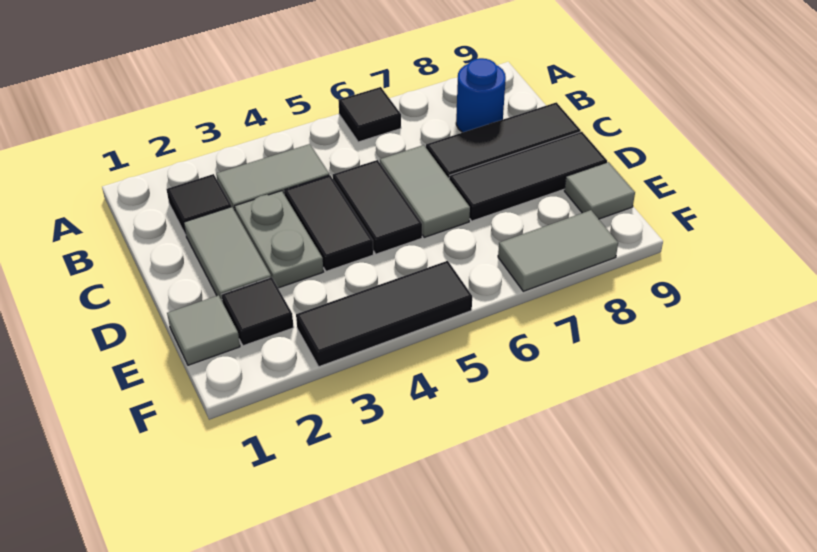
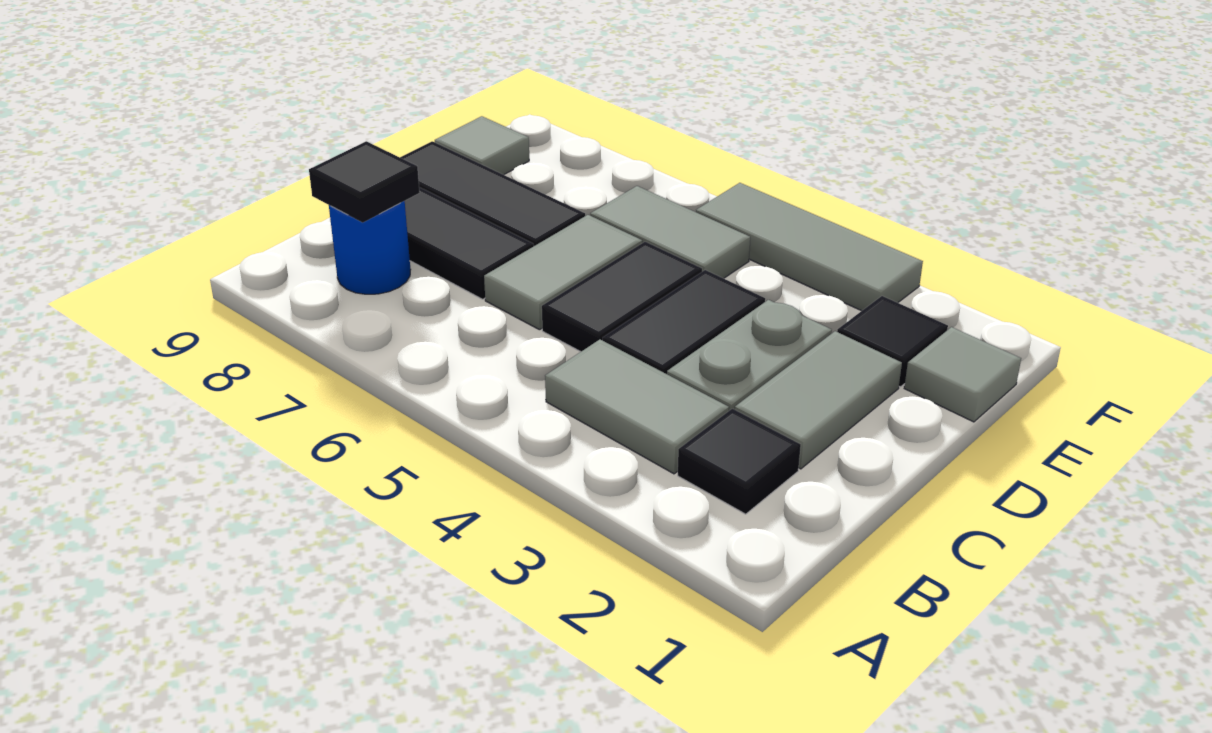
black tile A6 level 1 -> black tile B8 level 2
black tile F3:F5 level 1 -> grey tile F3:F5 level 1
grey tile F7:F8 level 1 -> grey tile E5:E6 level 1

